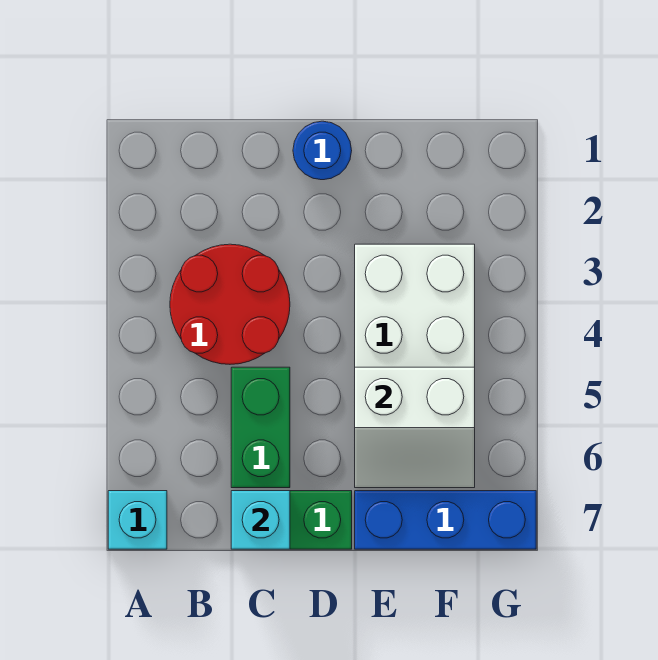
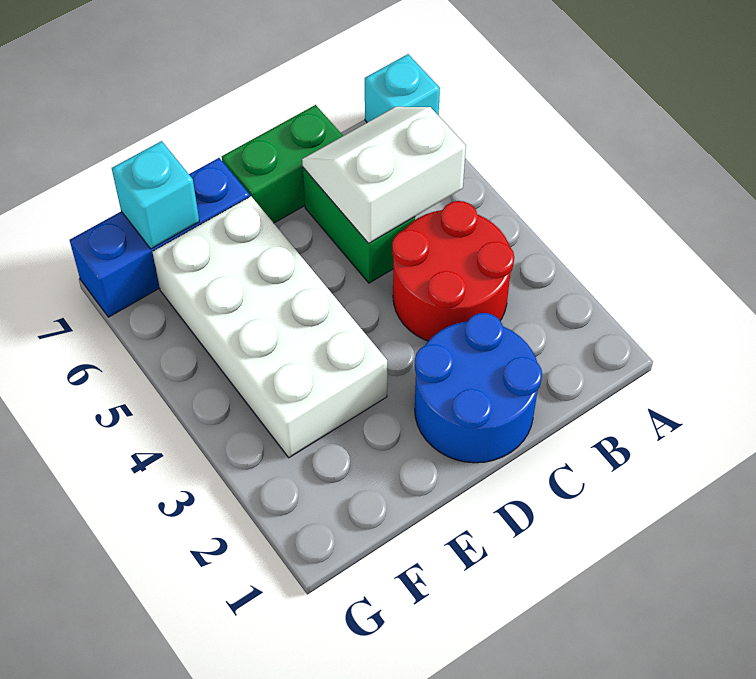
cyan brick C7 level 2 -> cyan brick F7 level 2
blue round brick D1 level 1 -> blue round brick C1:D2 level 1
white slope E5:F6 level 2 top 5 -> white slope B5:C6 level 2 top 5

